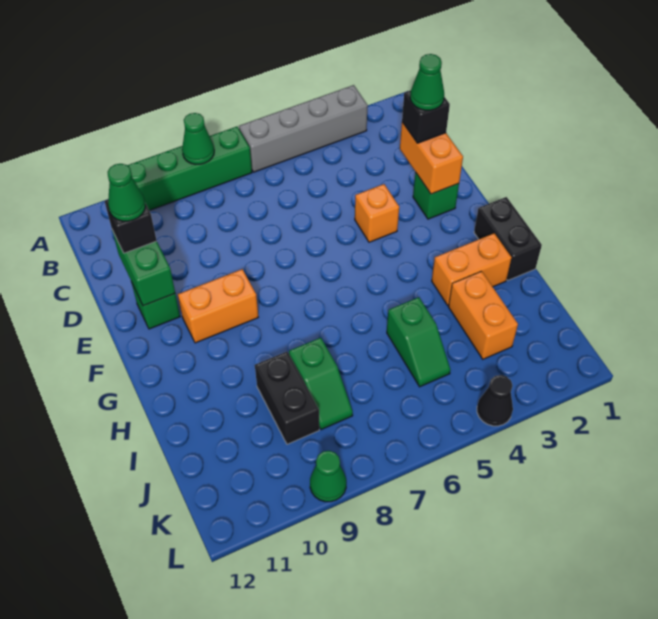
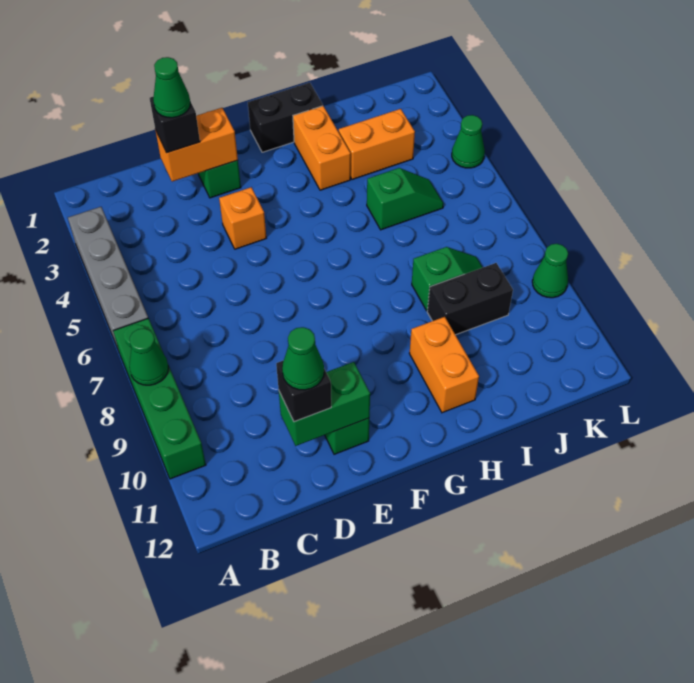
orange brick F9:F10 level 1 -> orange brick H10:H11 level 1
black cone L4 level 1 -> green cone L4 level 1

